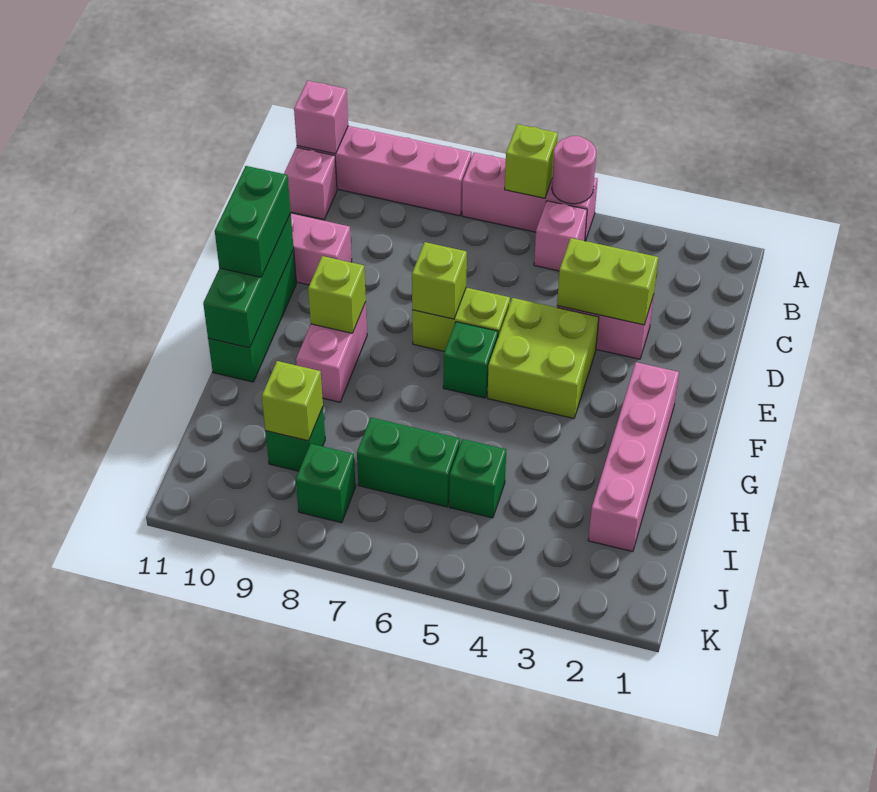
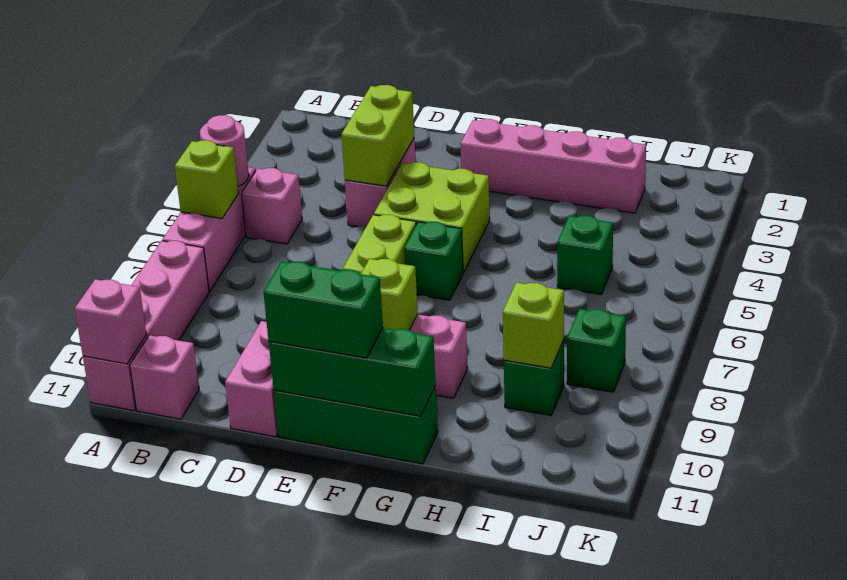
lime brick E7 level 2 -> none
green brick I6:I7 level 1 -> none

